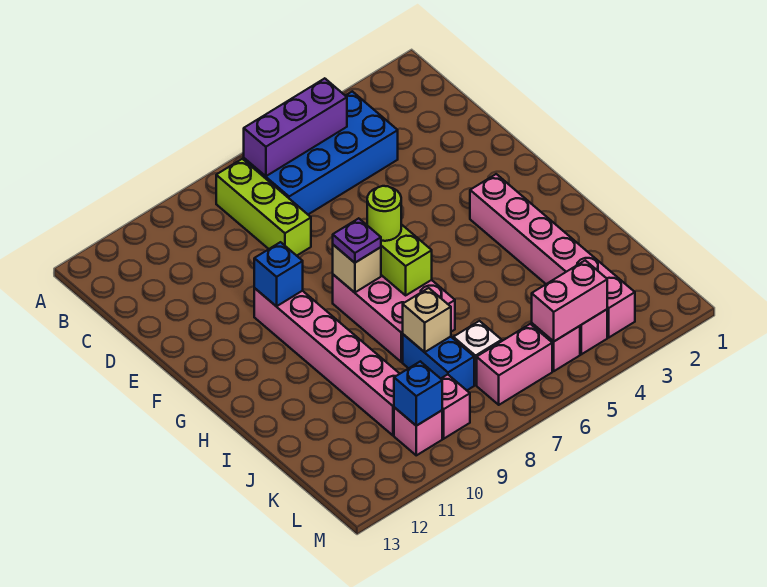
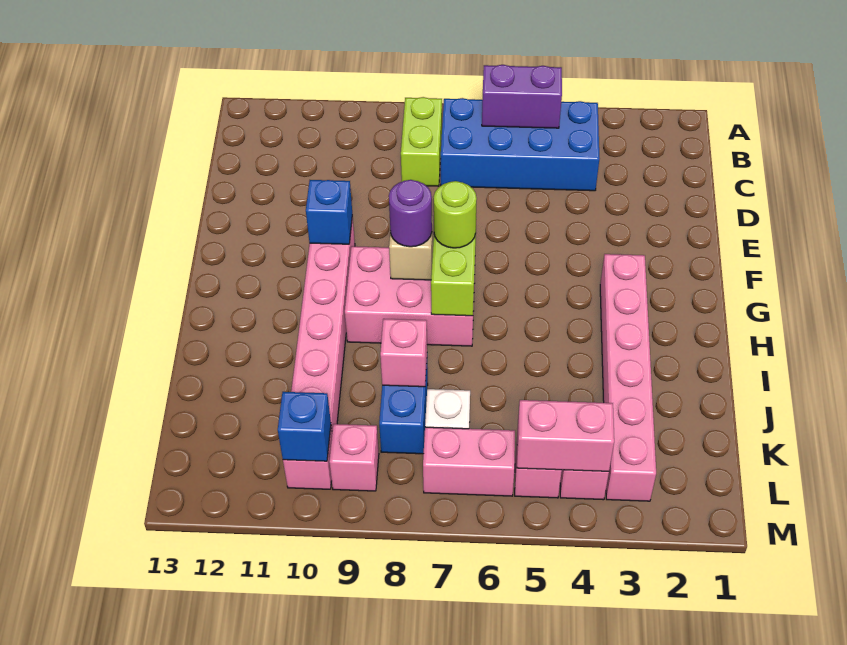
purple brick B5:B7 level 2 -> purple brick B5:B6 level 2
lime brick B8:D8 level 1 -> lime brick B8:C8 level 1
pink brick G7:I8 level 1 -> pink brick G7:H9 level 1
purple plate G8 level 3 -> purple round brick G8 level 3
tan brick J8 level 2 -> pink brick J8 level 2

